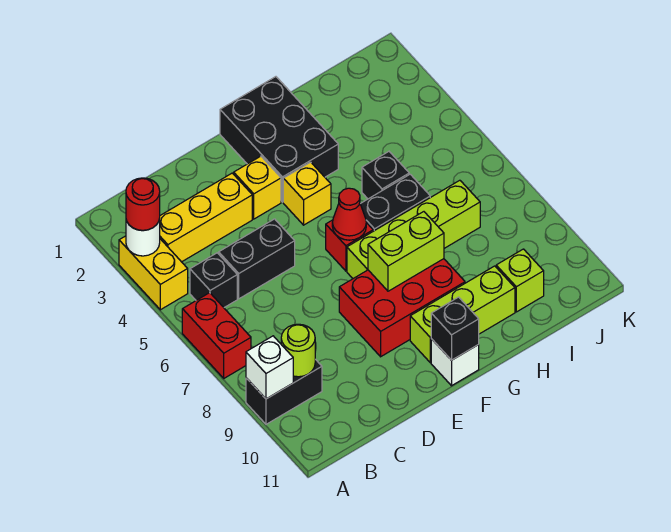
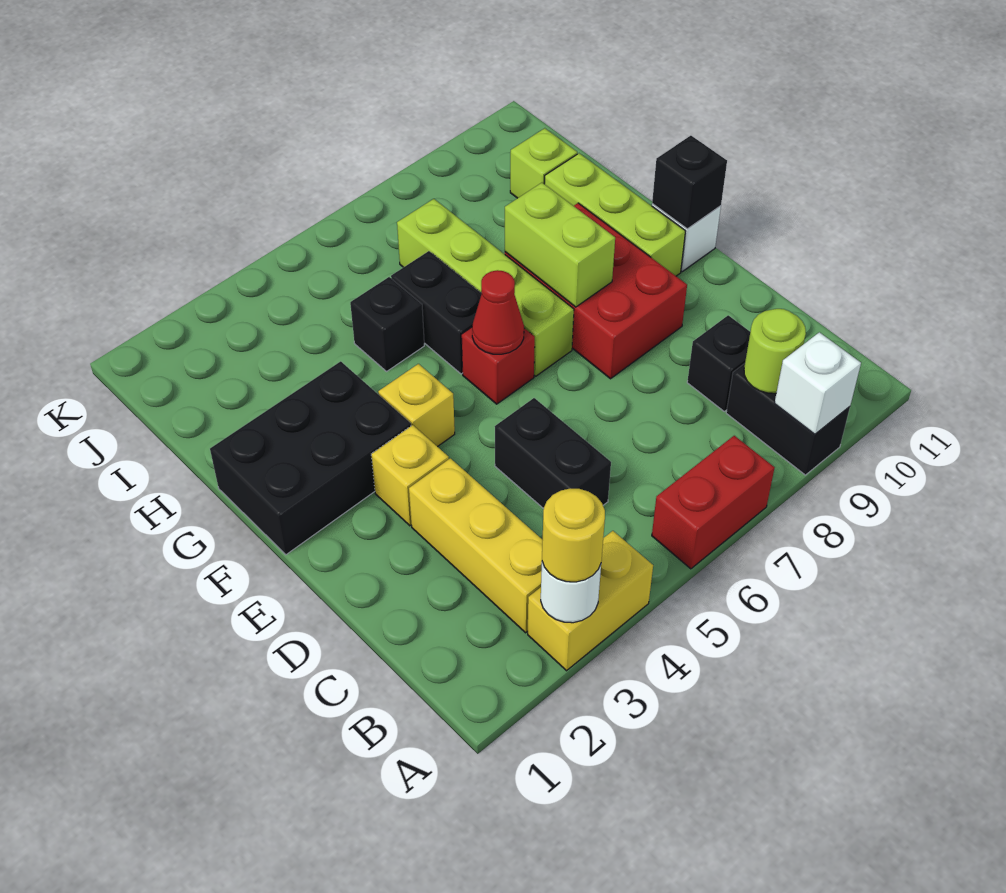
red round brick A3 level 3 -> yellow round brick A3 level 3
black brick B5 level 1 -> black brick C9 level 1

